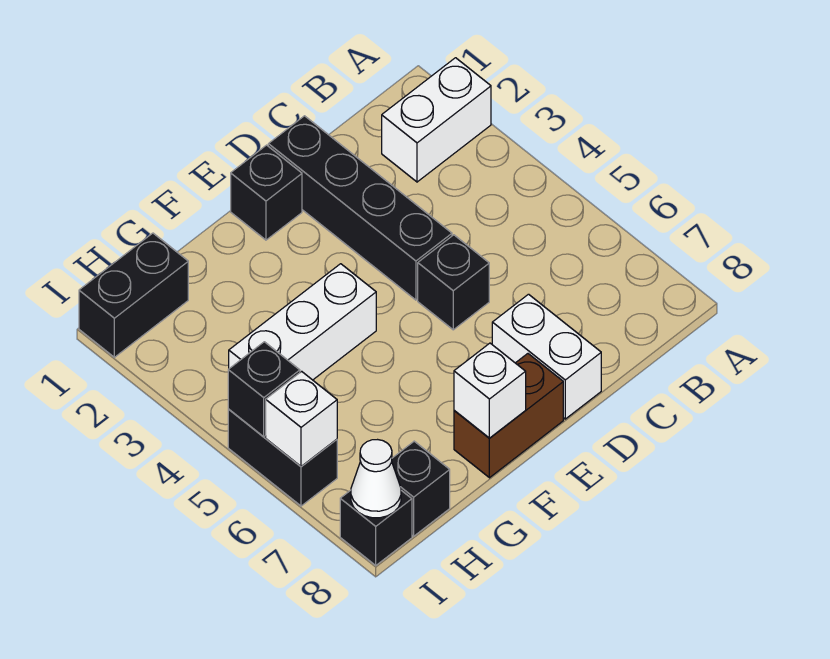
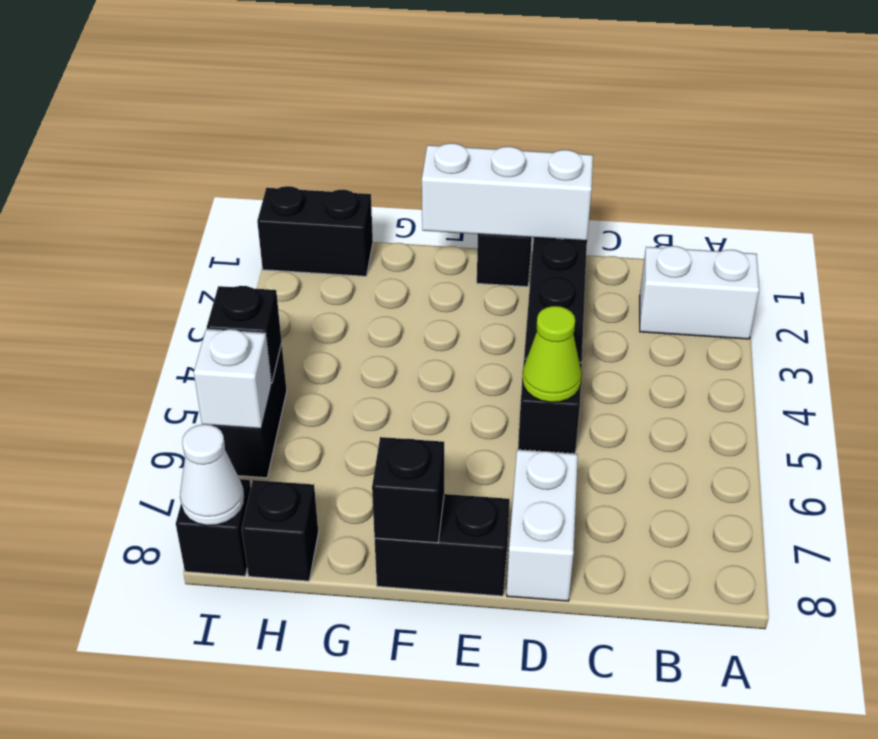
none -> lime cone D5 level 2
brown brick E8:F8 level 1 -> black brick E8:F8 level 1
white brick F4:H4 level 1 -> white brick D1:F1 level 2
white brick F8 level 2 -> black brick F8 level 2

